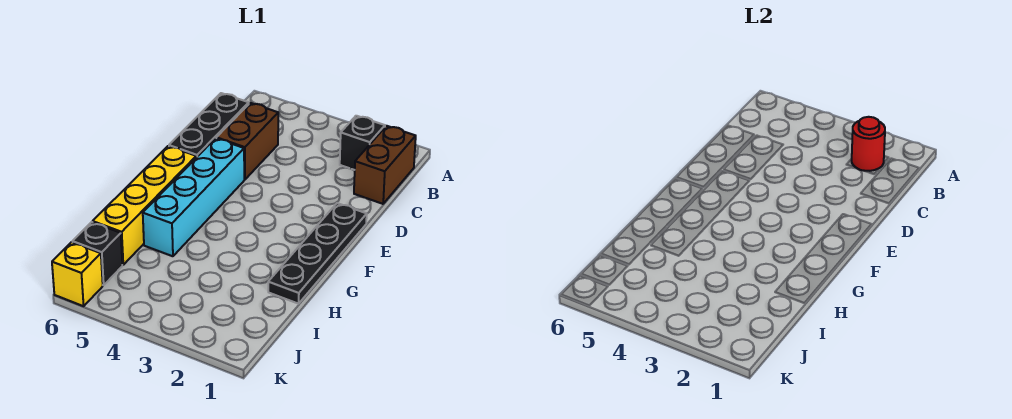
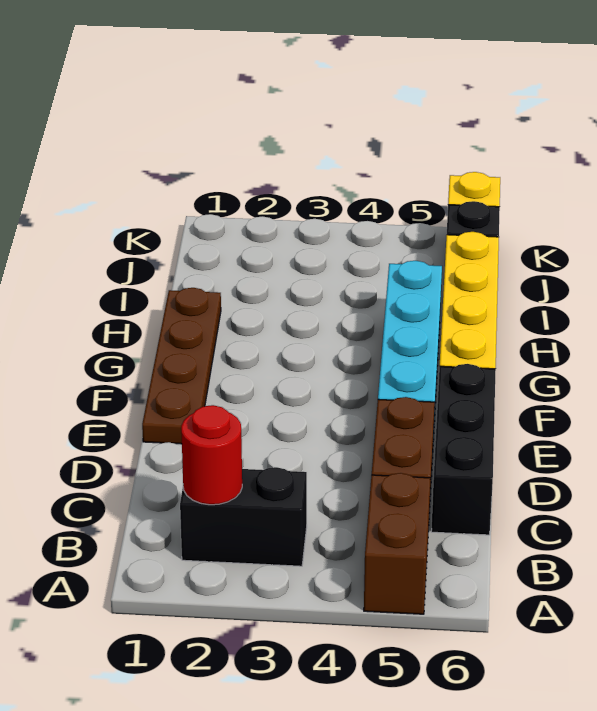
brown brick B1:C1 level 1 -> brown brick A5:B5 level 1
black brick B2 level 1 -> black brick B2:B3 level 1
black plate E1:H1 level 1 -> brown plate E1:H1 level 1

